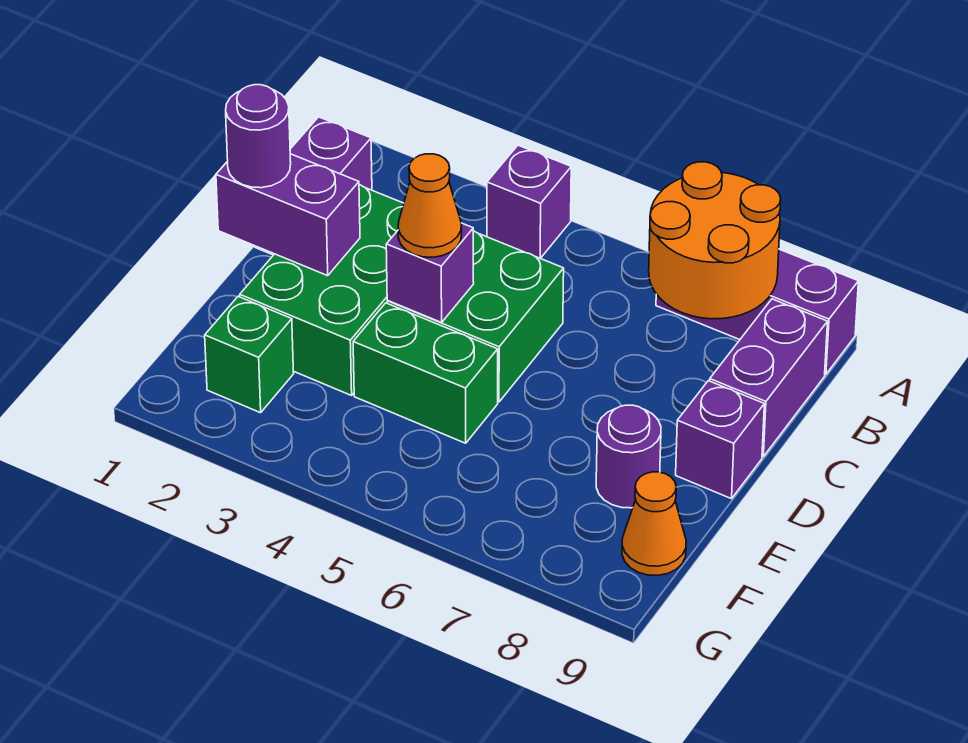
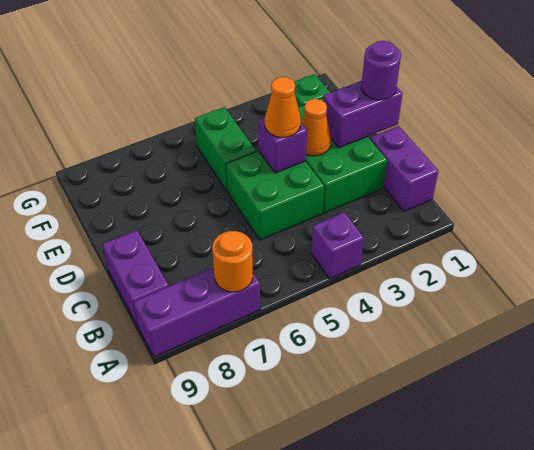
orange round brick A7:B8 level 2 -> orange round brick A7 level 2
purple brick D9 level 1 -> none
green brick E4:E5 level 1 -> green brick E5:F5 level 1
purple round brick E8 level 1 -> none
orange cone F9 level 1 -> orange cone D3 level 2

